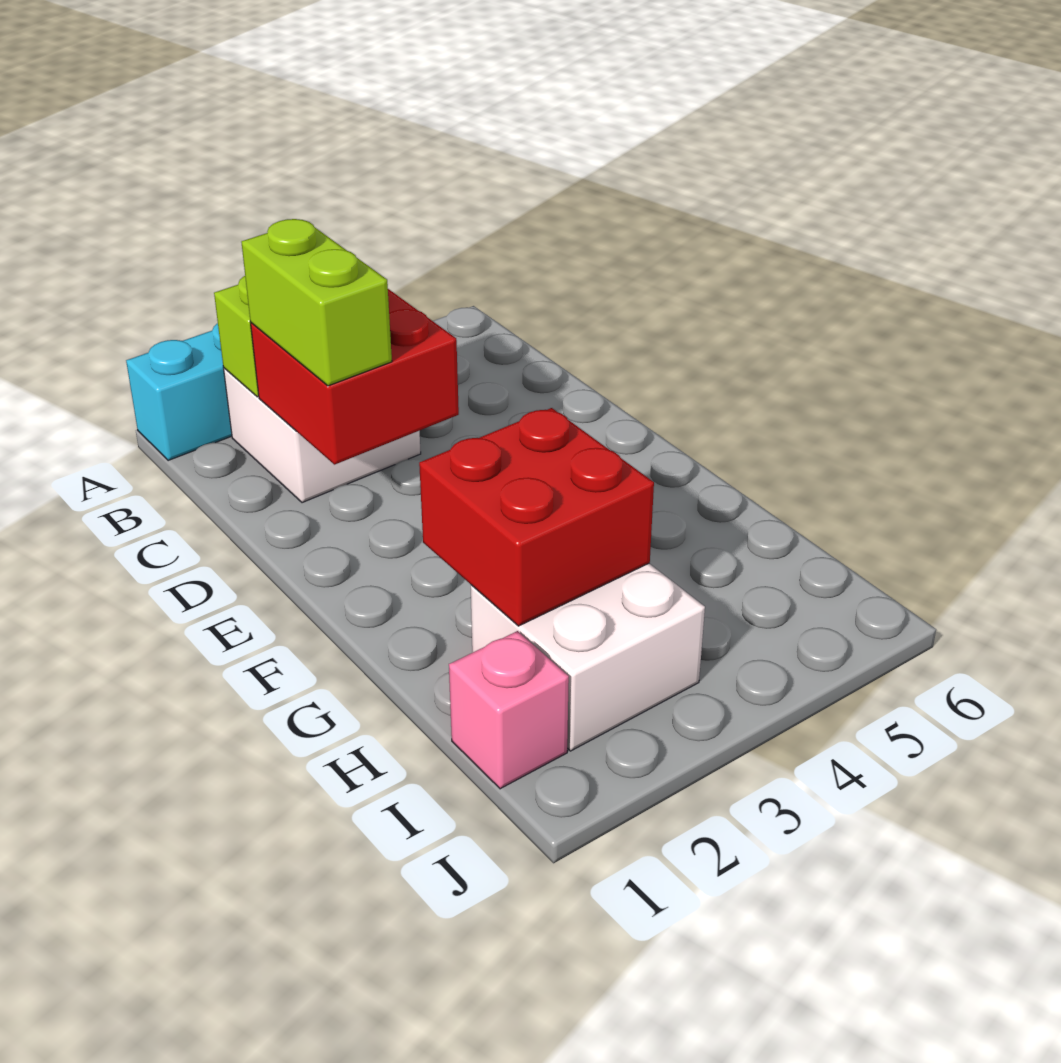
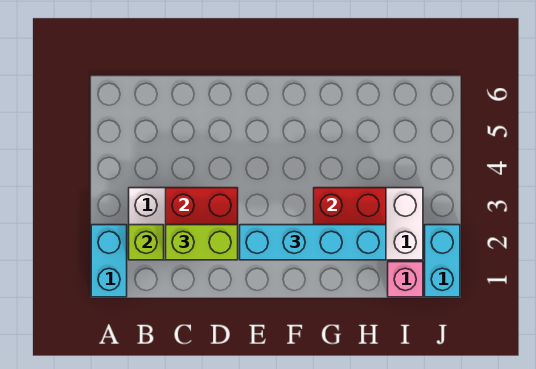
none -> cyan brick E2:H2 level 3
none -> cyan brick J1:J2 level 1

